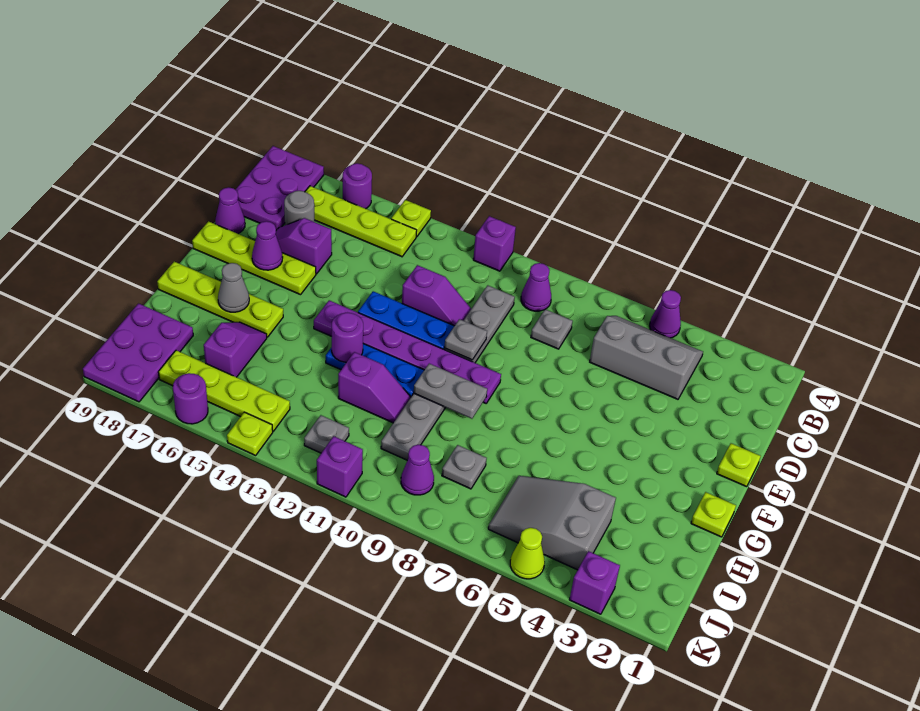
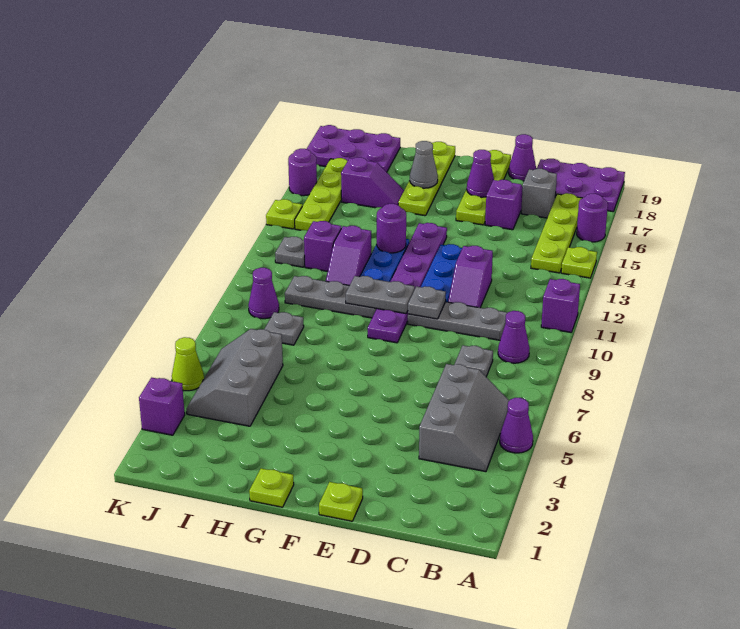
grey round brick C17 level 1 -> grey brick C17 level 1
grey plate G9:G10 level 2 -> grey plate F10:G10 level 2
grey slope I4:J6 level 1 top 4 -> grey slope I4:J6 level 1 top I
purple brick K11 level 1 -> purple brick I12 level 1

